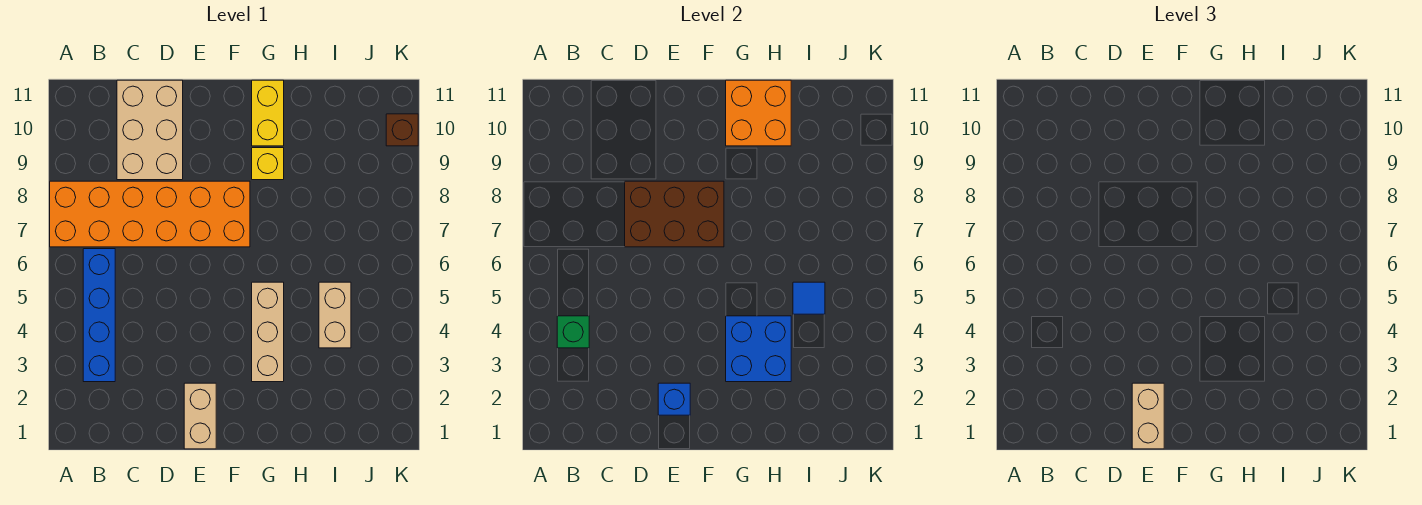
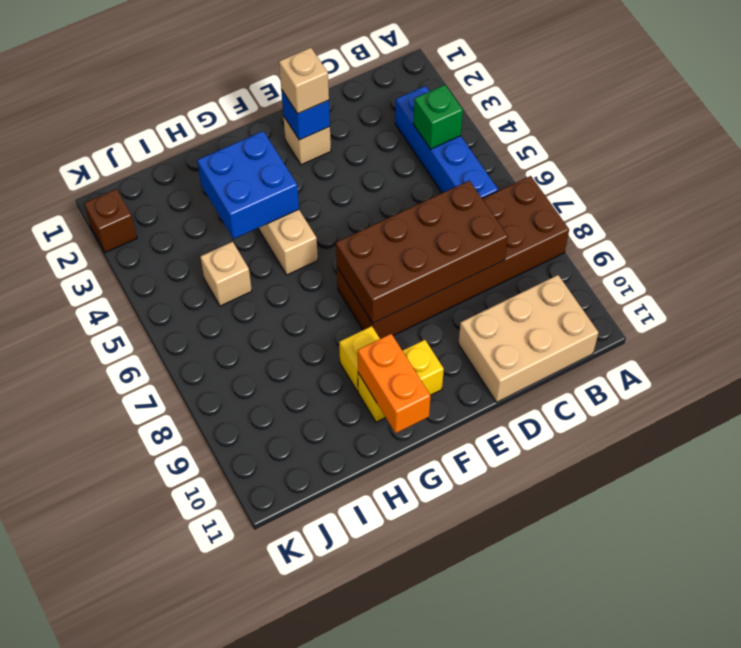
orange brick A7:F8 level 1 -> brown brick A7:F8 level 1
tan brick C9:D11 level 1 -> tan brick B10:D11 level 1
brown brick D7:F8 level 2 -> brown brick C7:F8 level 2
tan brick E1:E2 level 1 -> tan brick E2 level 1
tan brick E1:E2 level 3 -> tan brick E2 level 3
yellow brick G10:G11 level 1 -> yellow brick F10:G10 level 1
orange brick G10:H11 level 2 -> orange brick G10:G11 level 2
tan brick I4:I5 level 1 -> tan brick I5 level 1
blue tile I5 level 2 -> none
brown brick K10 level 1 -> brown brick K2 level 1

